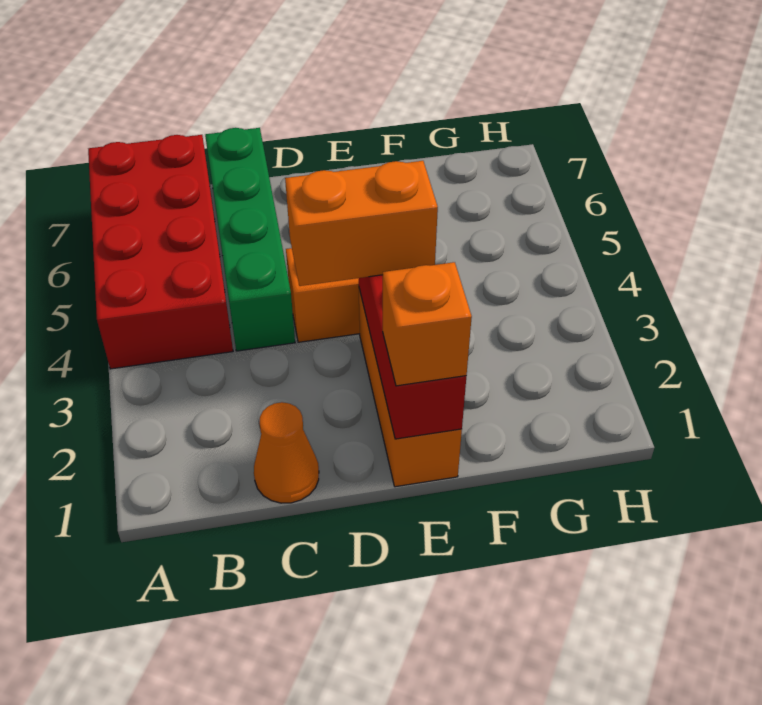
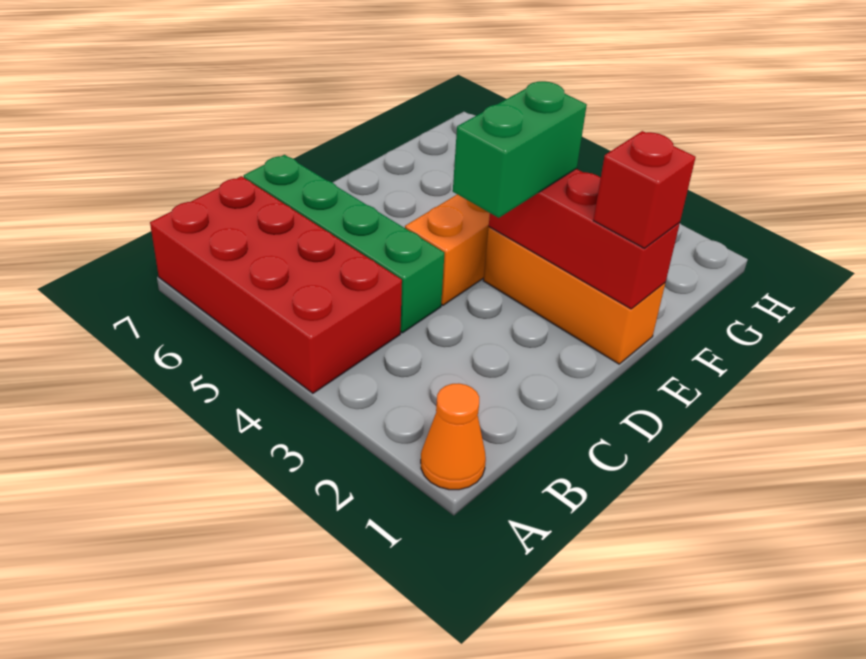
orange cone C1 level 1 -> orange cone A1 level 1
orange brick D3:E3 level 3 -> green brick D3:E3 level 3
orange brick E1 level 3 -> red brick E1 level 3

